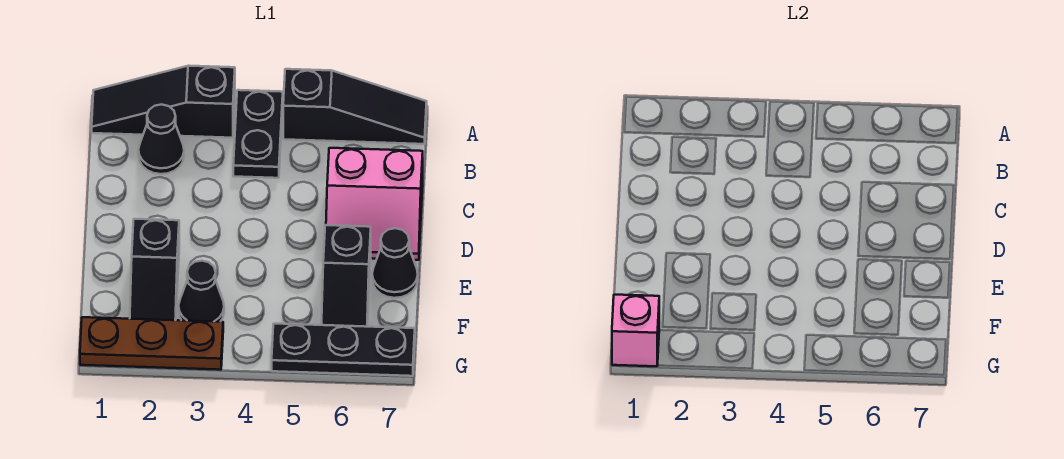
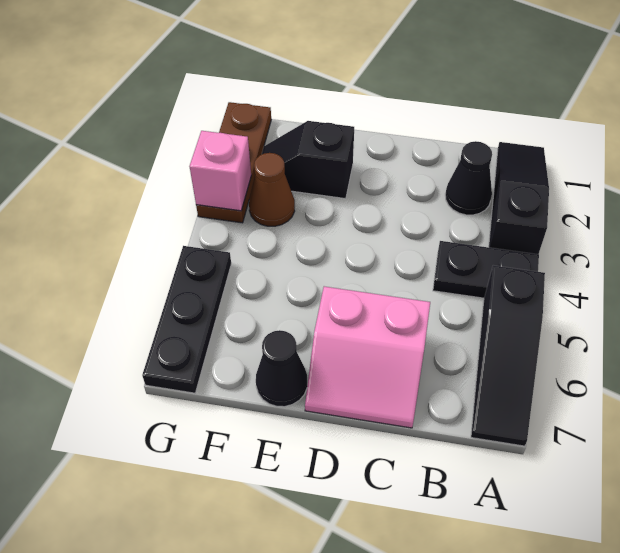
pink slope C6:D7 level 1 top C -> pink slope C6:D7 level 1 top 6
black slope E6:F6 level 1 top E -> none
black cone F3 level 1 -> brown cone F3 level 1
pink brick G1 level 2 -> pink brick G3 level 2

